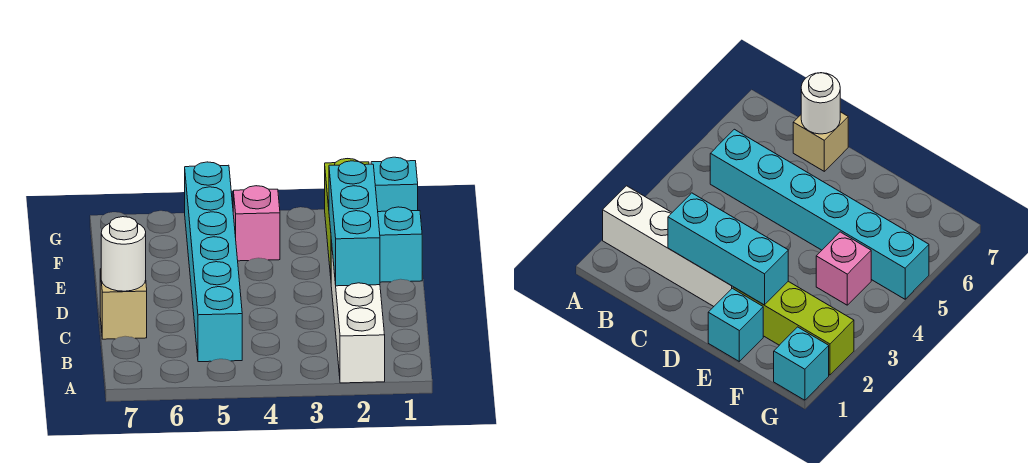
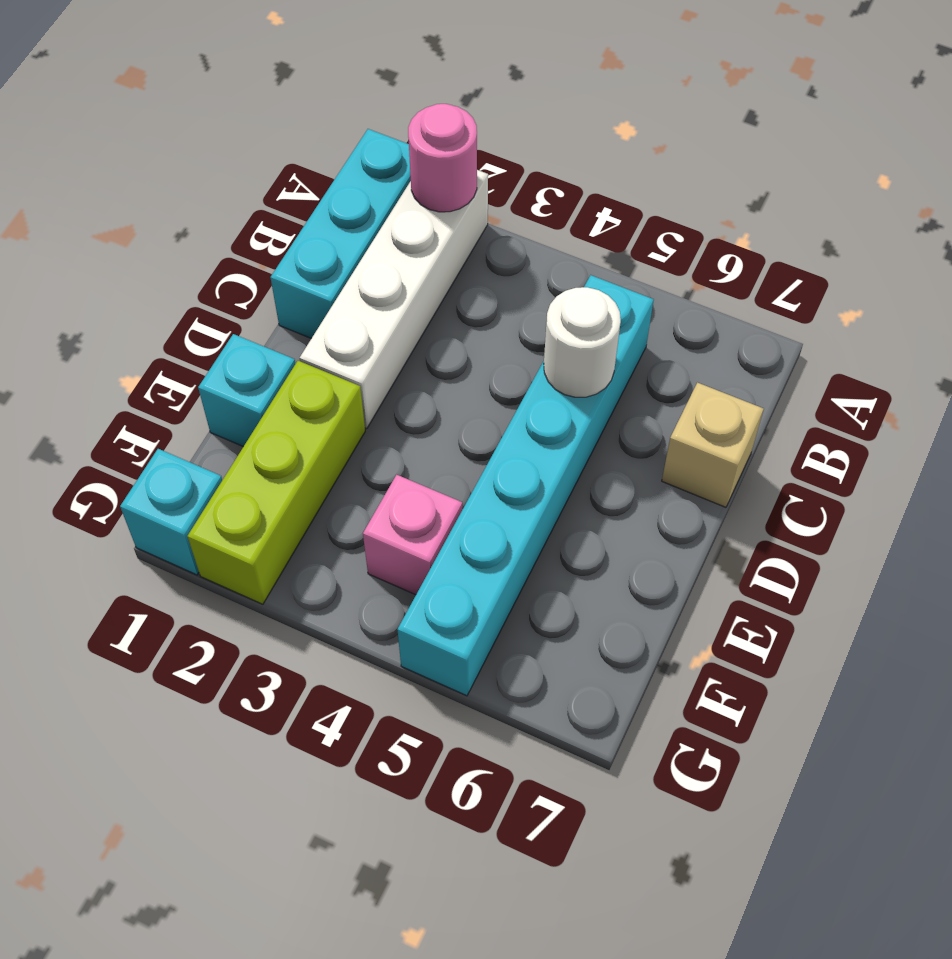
none -> pink round brick A2 level 2
cyan brick C2:E2 level 2 -> cyan brick A1:C1 level 1
white round brick C7 level 2 -> white round brick C5 level 2

